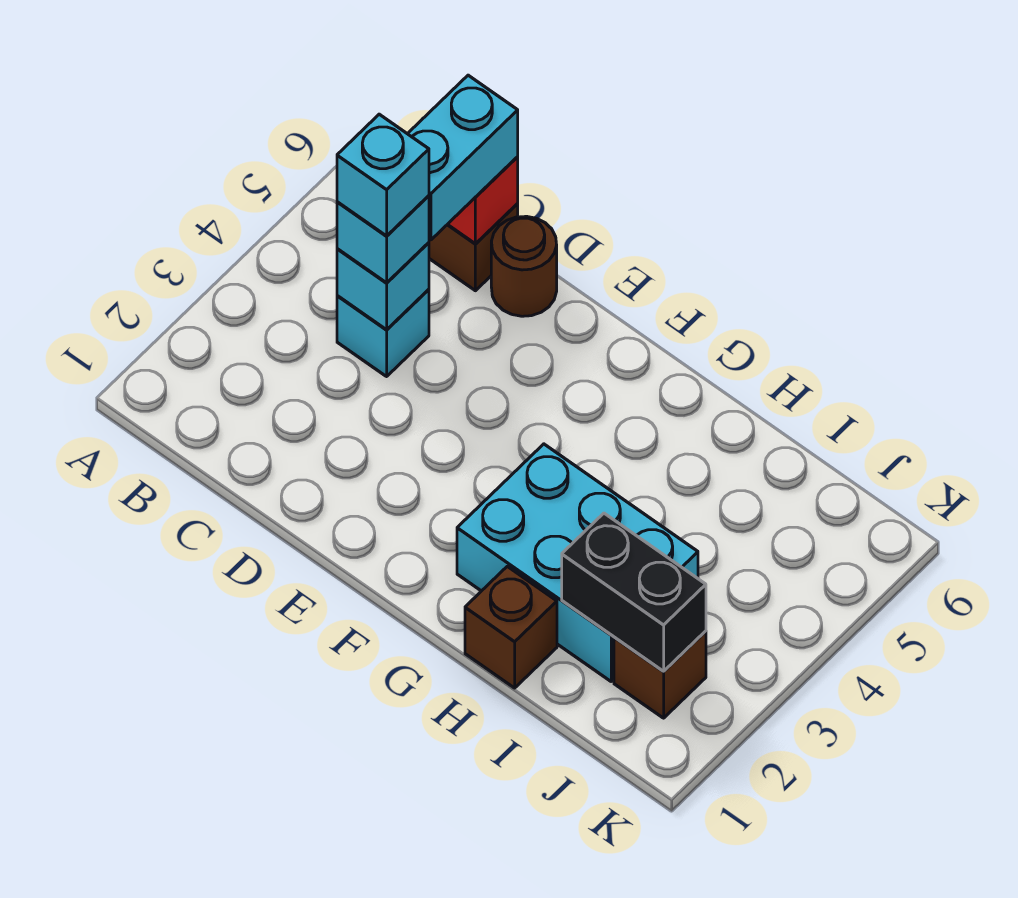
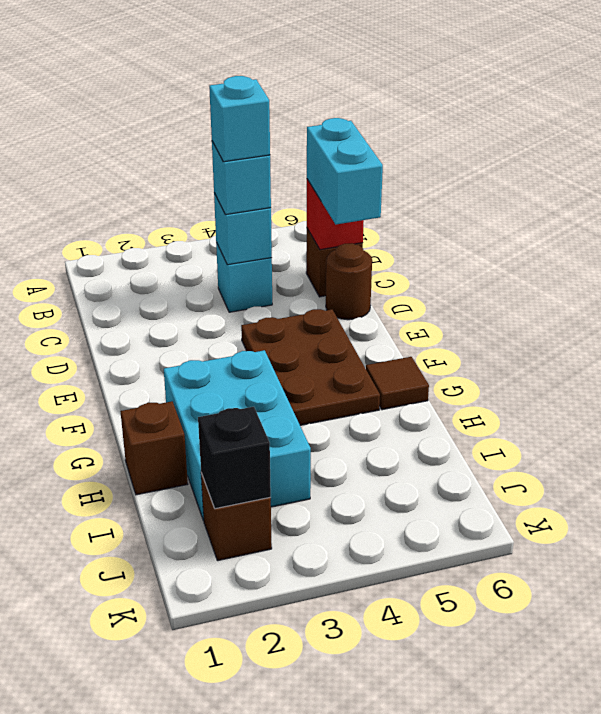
cyan brick C5:C6 level 3 -> cyan brick C6:D6 level 3
none -> brown plate E4:G5 level 1
none -> brown tile G6 level 1
black brick I2:J2 level 2 -> black brick J2 level 2

